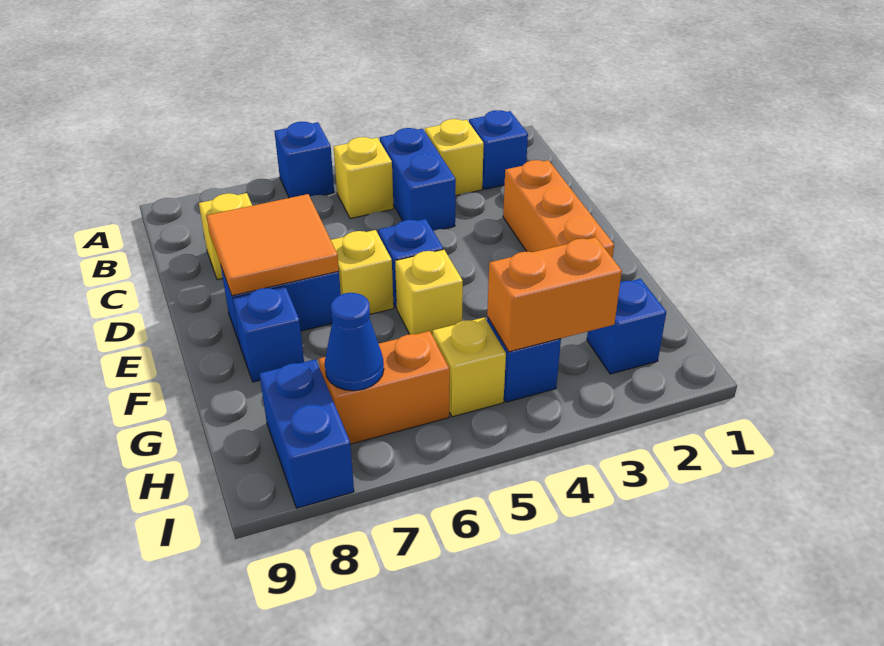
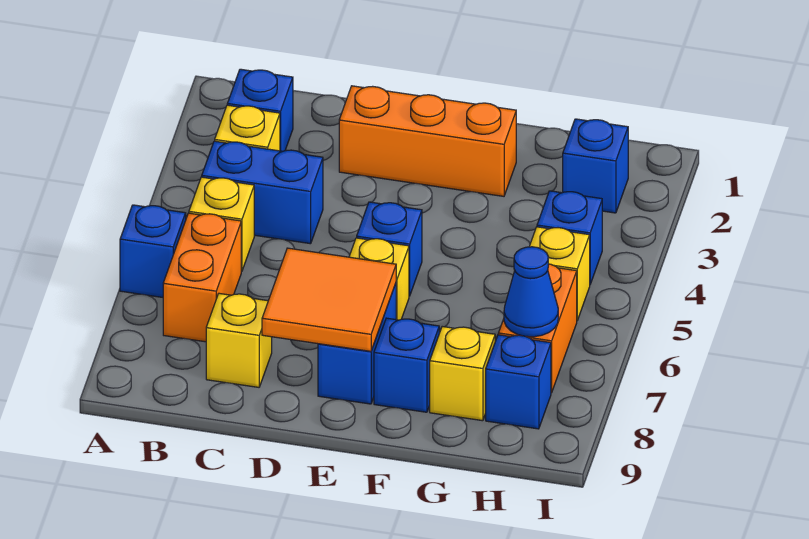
yellow brick F5 level 1 -> yellow brick G8 level 1
orange brick H3:H4 level 2 -> orange brick B6:B7 level 1
blue brick H8:I8 level 1 -> blue brick H8 level 1

